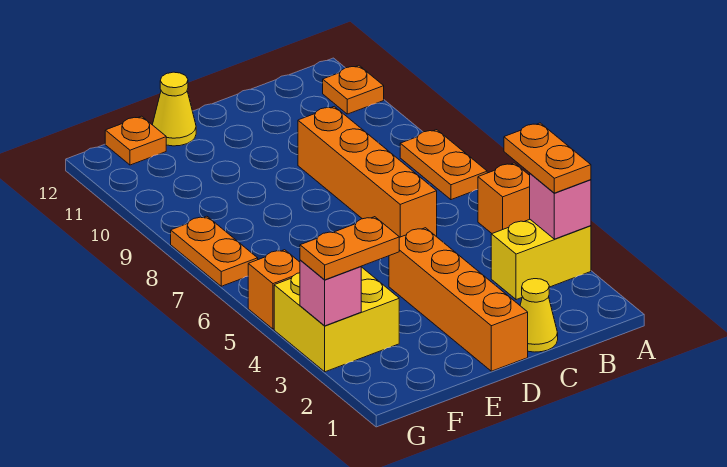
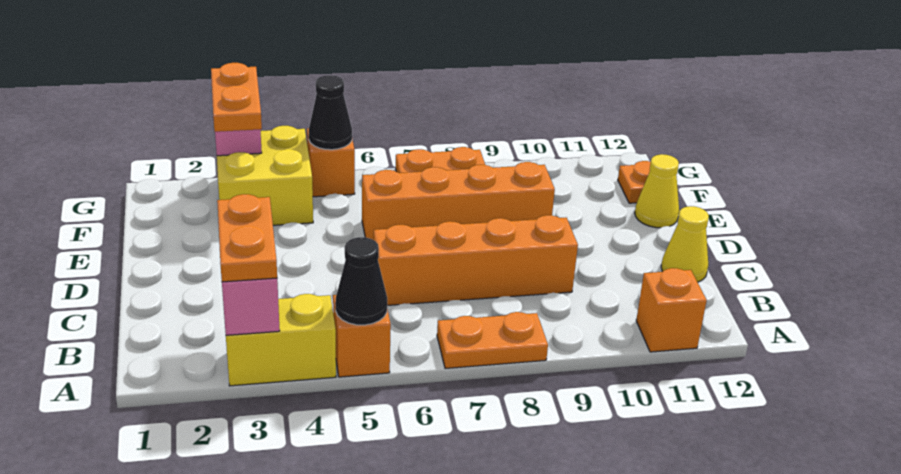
yellow brick A3:B3 level 1 -> yellow brick A3:A4 level 1
orange plate A3:A4 level 3 -> orange plate A3:B3 level 3
none -> black cone A5 level 2
orange plate A11 level 1 -> orange brick A11 level 1
yellow cone C1 level 1 -> yellow cone C12 level 1
orange brick D1:D4 level 1 -> orange brick E6:E9 level 1
none -> black cone G5 level 2

